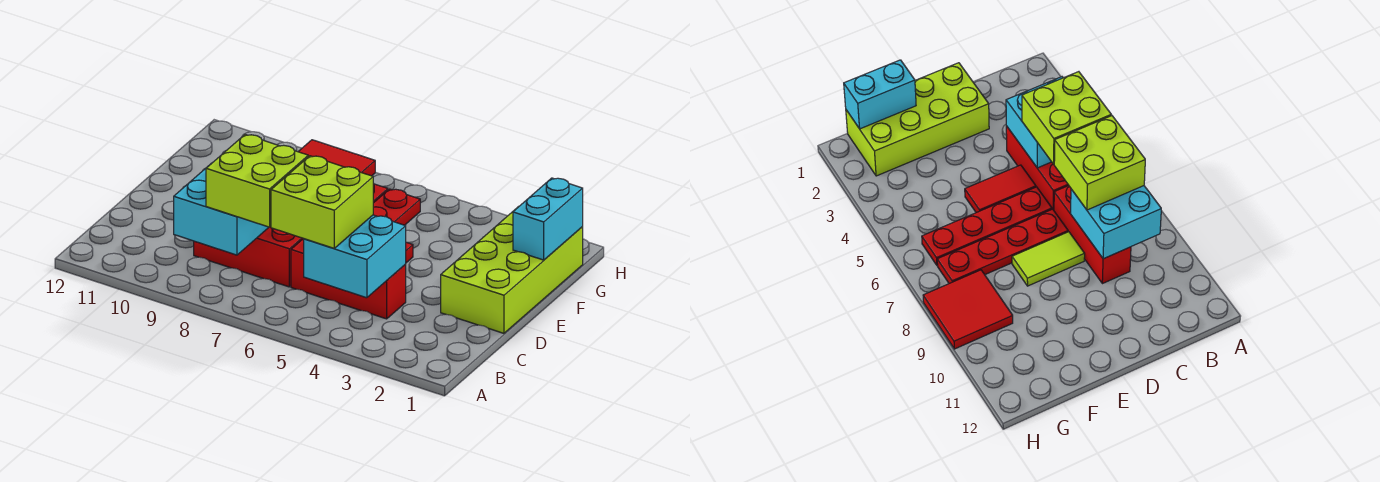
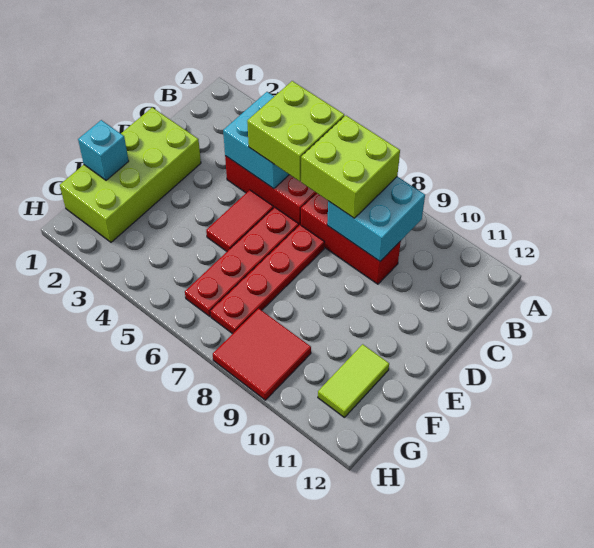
lime tile D8:E8 level 1 -> lime tile F11:G11 level 1
cyan brick F1:G1 level 2 -> cyan brick F1 level 2

